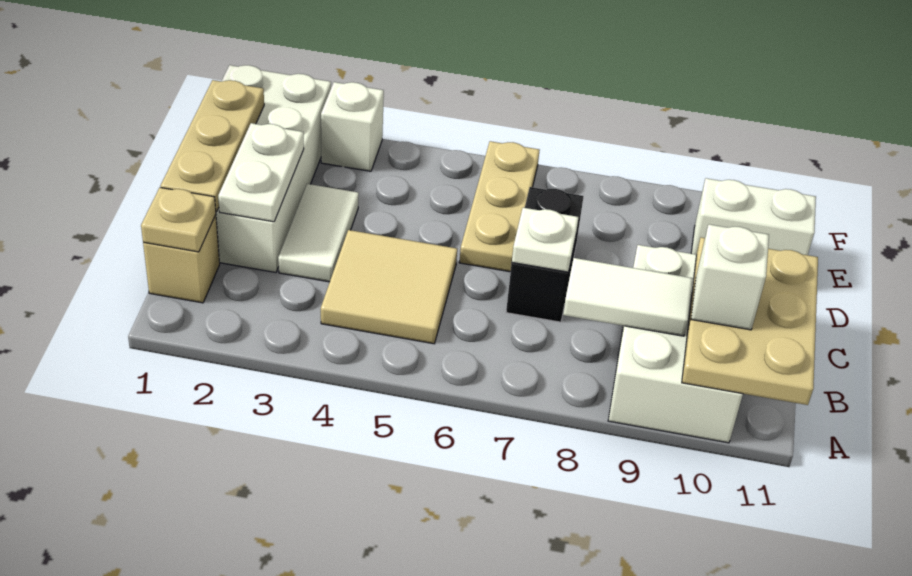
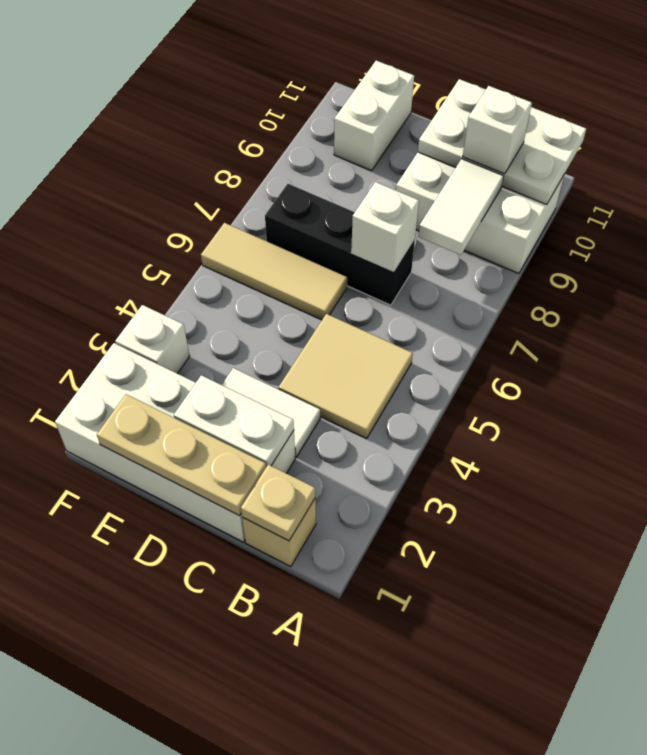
tan plate A10:C11 level 2 -> white plate A10:C11 level 2
black brick C7:D7 level 1 -> black brick C7:E7 level 1
white plate C7 level 2 -> white brick C7 level 2
tan plate D6:F6 level 1 -> tan tile D6:F6 level 1

